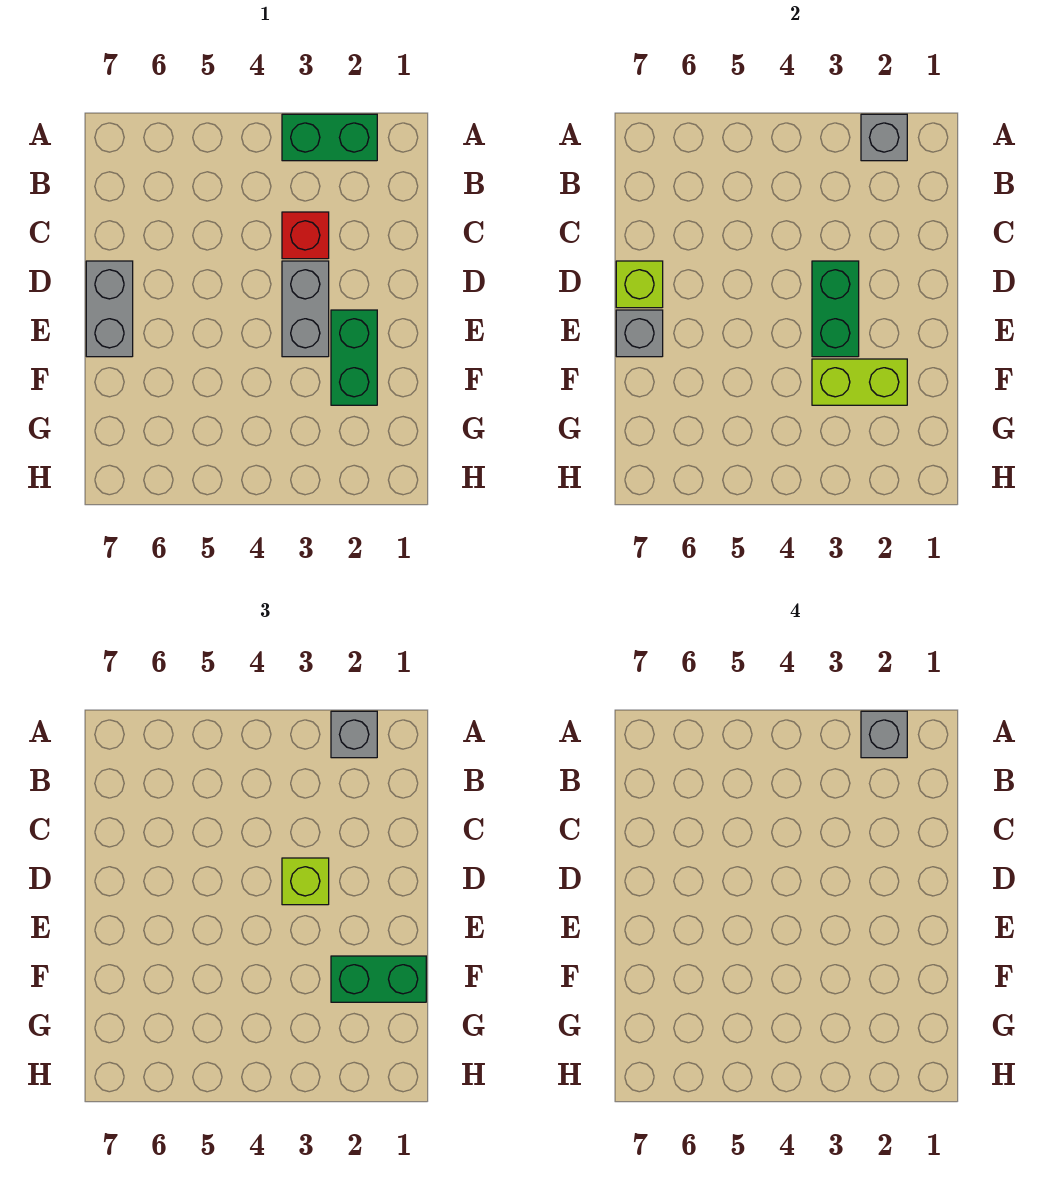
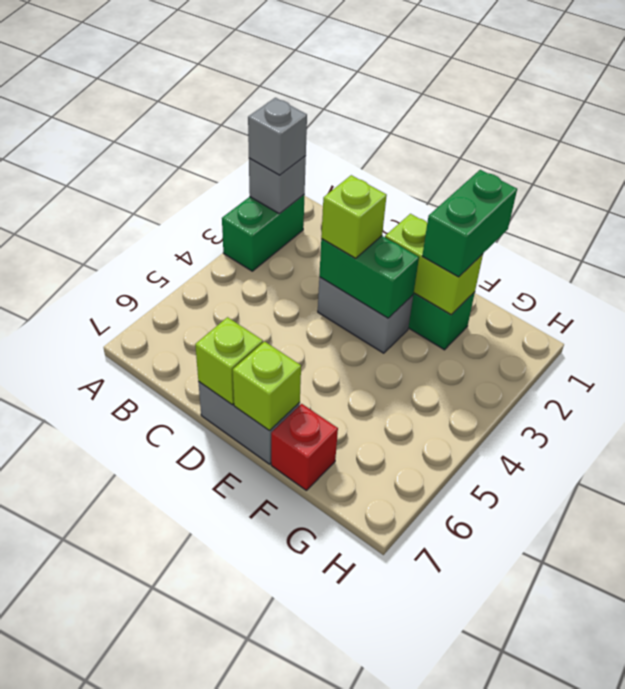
grey brick A2 level 4 -> none
red brick C3 level 1 -> red brick F7 level 1
grey brick E7 level 2 -> lime brick E7 level 2
lime brick F2:F3 level 2 -> lime brick E2:F2 level 2

